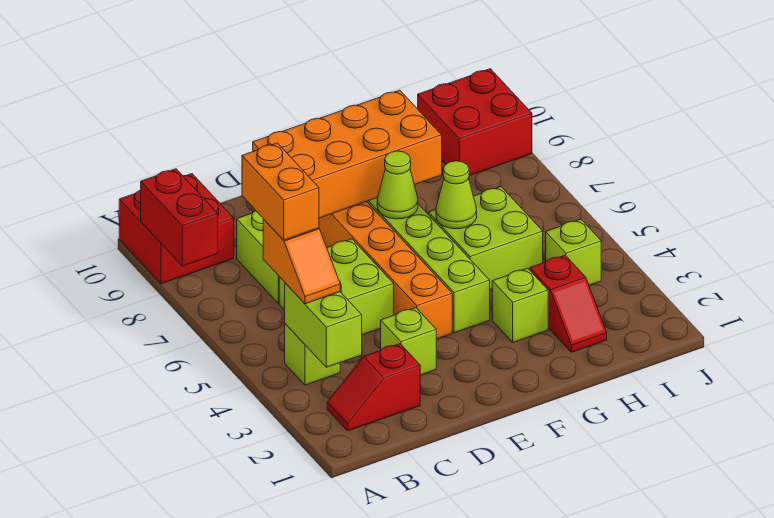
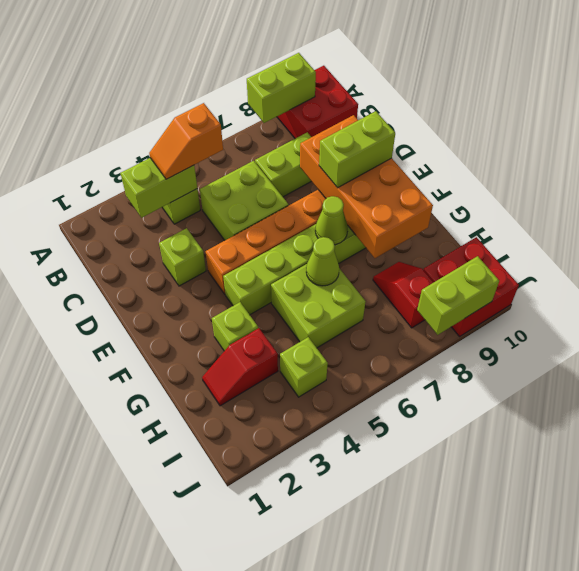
red brick A8:A9 level 2 -> lime brick A8:A9 level 2
red slope B2:C2 level 1 top C -> red slope H8:I8 level 1 top I
orange brick B5:B6 level 4 -> none
none -> lime brick E8:E9 level 3
none -> lime brick J8:J9 level 2

